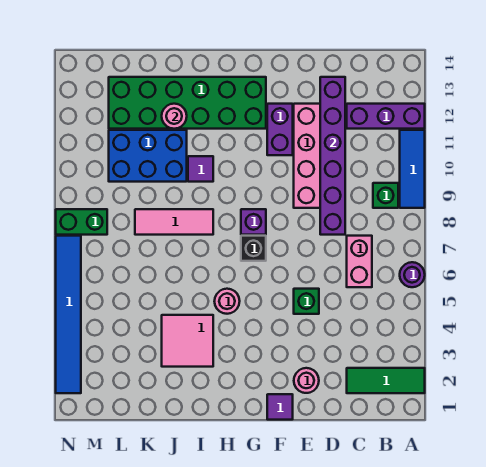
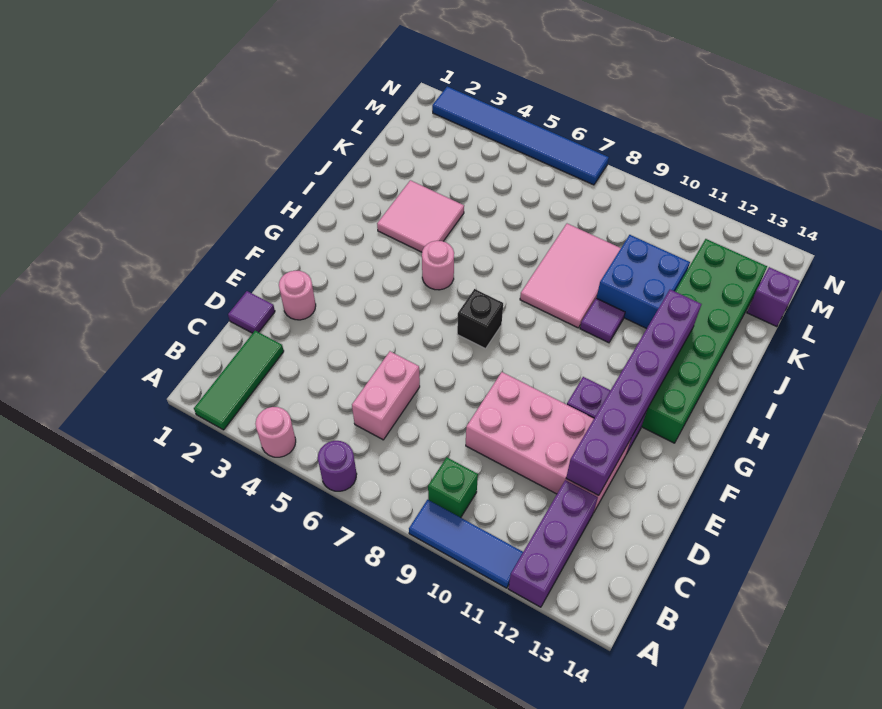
pink brick C6:C7 level 1 -> pink brick C6:D6 level 1
purple brick D8:D13 level 2 -> purple brick D12:I12 level 2
green brick E5 level 1 -> none
purple tile F1 level 1 -> purple tile D1 level 1
purple brick G8 level 1 -> purple brick L14 level 1
pink tile I8:K8 level 1 -> pink tile I8:K9 level 1
blue brick J10:L11 level 1 -> blue brick J10:K11 level 1
pink round brick J12 level 2 -> pink round brick A4 level 1
green brick M8:N8 level 1 -> none

